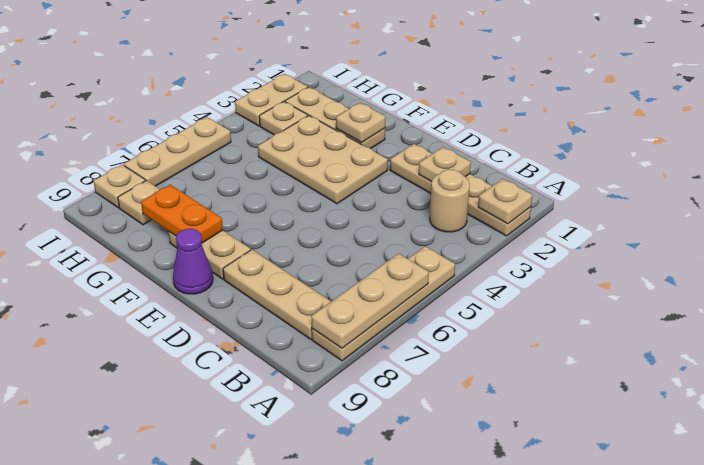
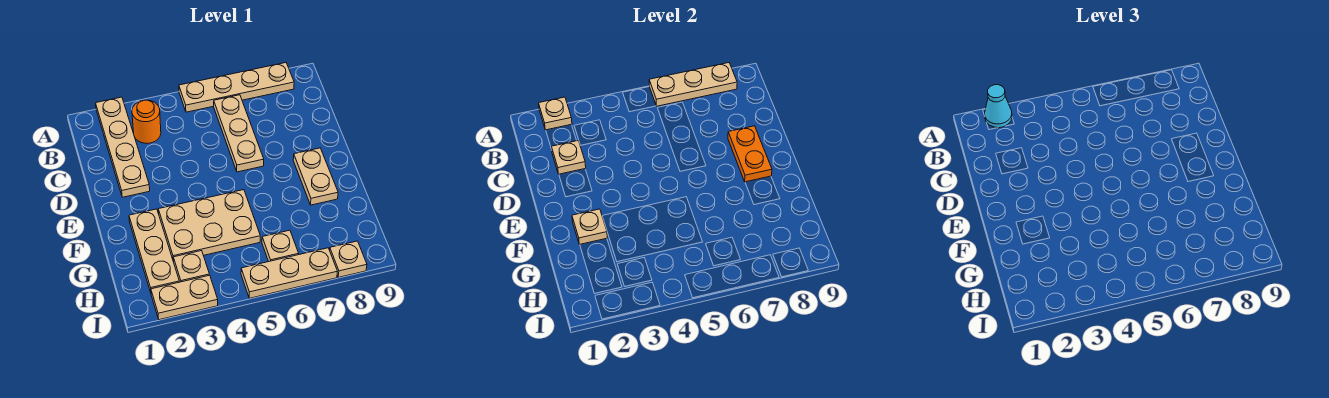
none -> cyan cone A2 level 3
tan round brick B3 level 1 -> orange round brick B3 level 1
tan plate B8:D8 level 1 -> tan plate B6:D6 level 1
tan plate E3:G4 level 1 -> tan plate F3:G5 level 1
purple cone E9 level 1 -> none
orange plate F8:G8 level 2 -> orange plate D8:E8 level 2
tan plate H8 level 1 -> tan plate H6 level 1

